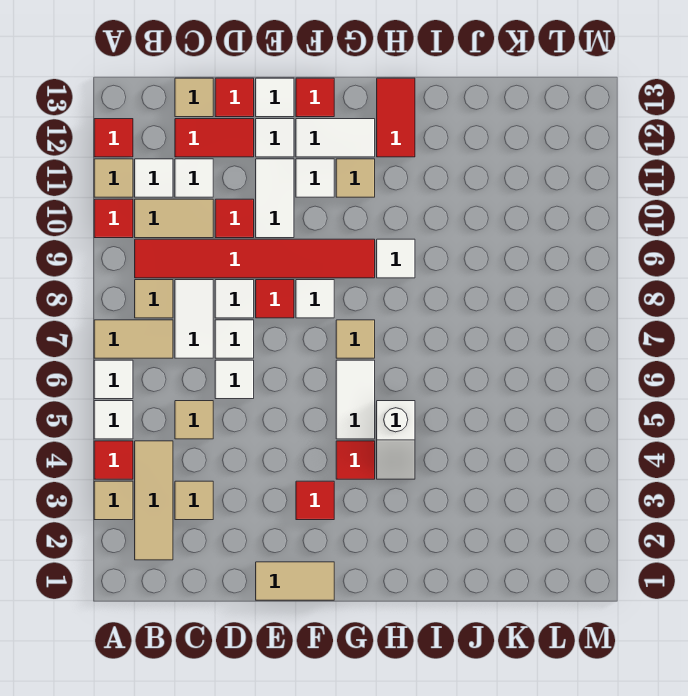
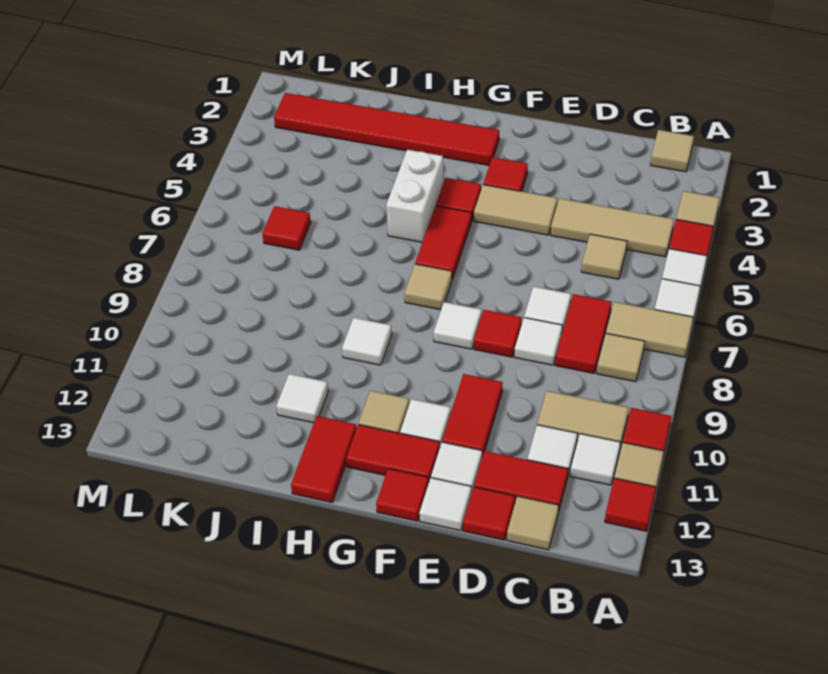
tan tile B2:B4 level 1 -> tan tile B4:D4 level 1
red tile B9:G9 level 1 -> red tile G2:L2 level 1
tan tile C3 level 1 -> tan tile B1 level 1
white tile C7:C8 level 1 -> red tile C7:C8 level 1
white tile D6 level 1 -> white tile I11 level 1
red tile D10 level 1 -> red tile K6 level 1
tan tile E1:F1 level 1 -> tan tile E4:F4 level 1
white tile E10:E11 level 1 -> red tile E10:E11 level 1
white tile F12:G12 level 1 -> red tile F12:G12 level 1
white tile G5:G6 level 1 -> red tile G5:G6 level 1
white slope H4:H5 level 1 top 5 -> white brick H4:H5 level 1

